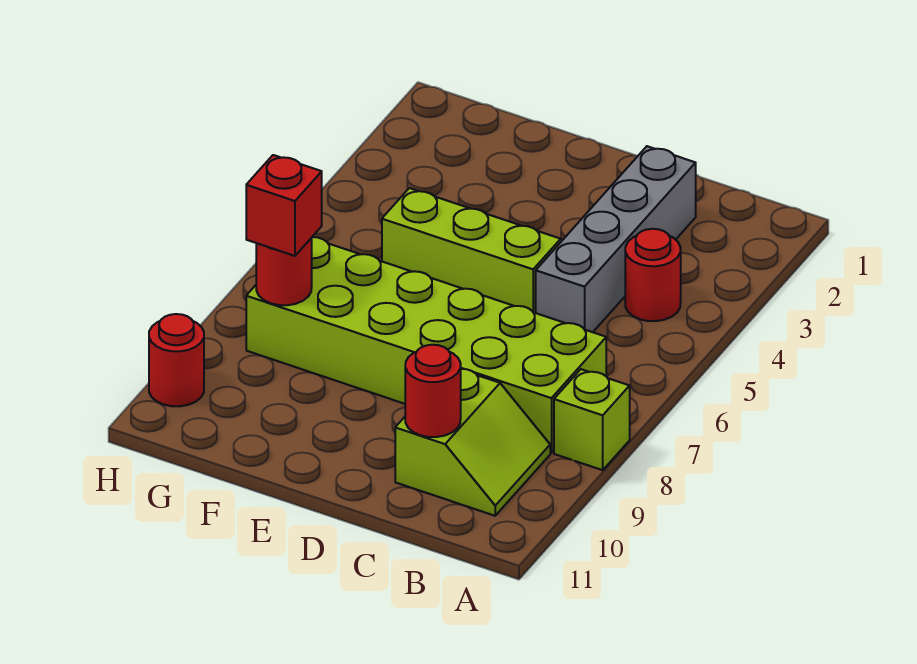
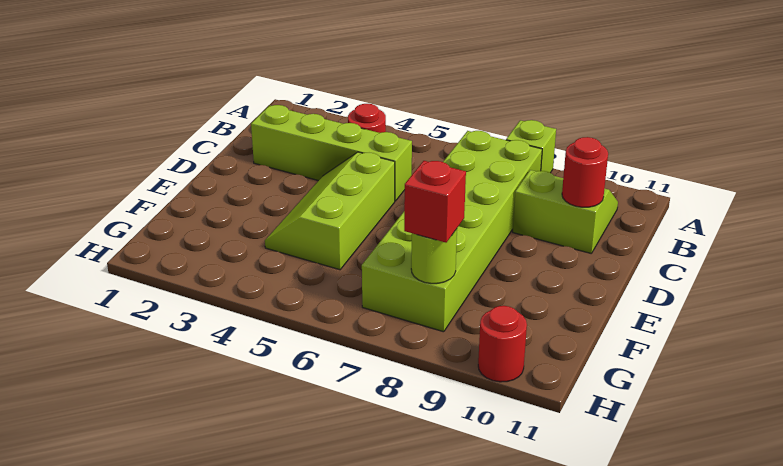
grey brick C2:C5 level 1 -> lime brick C2:C5 level 1
red round brick G8 level 2 -> lime round brick G8 level 2

